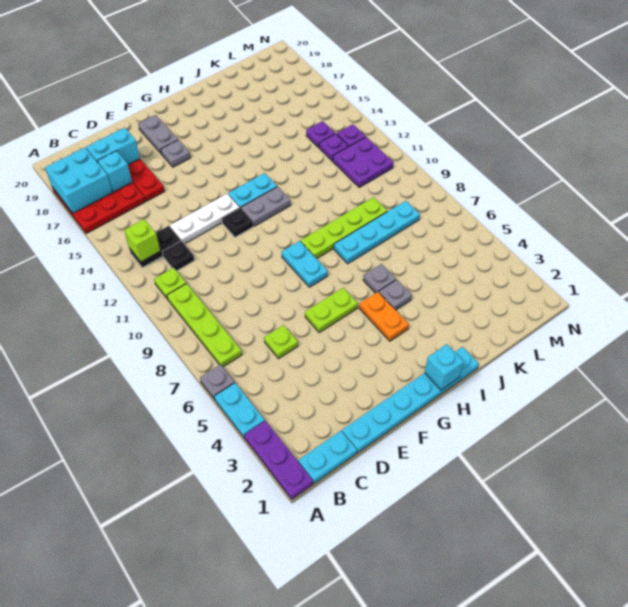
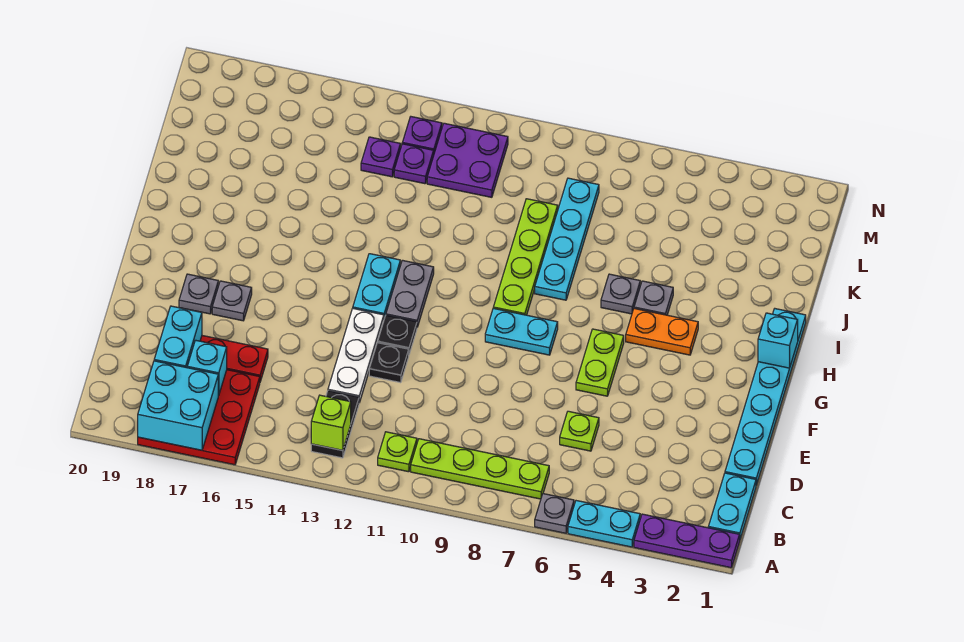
black plate C12 level 1 -> black plate E12 level 1
grey plate F18:F19 level 1 -> grey plate F18 level 1

